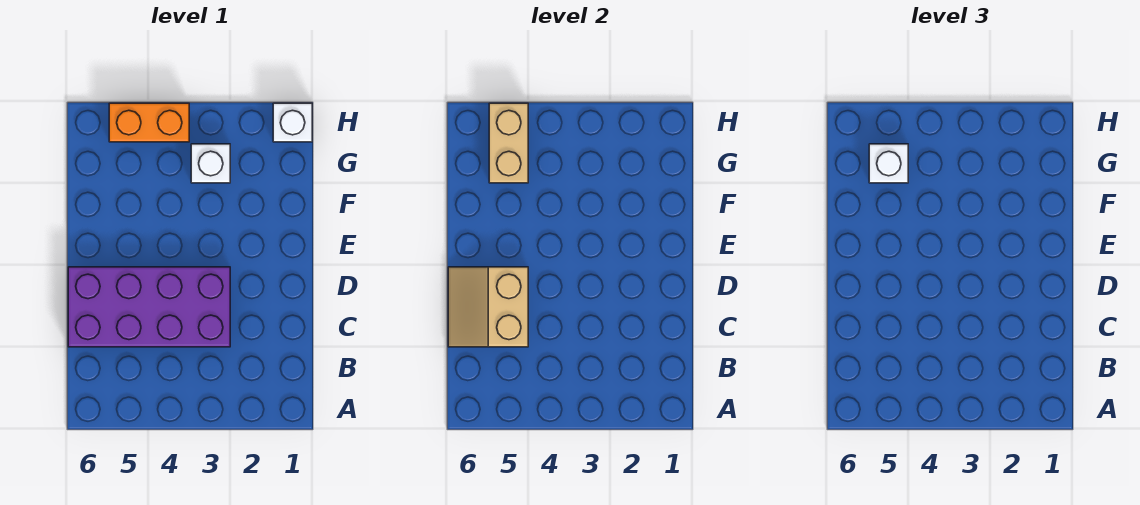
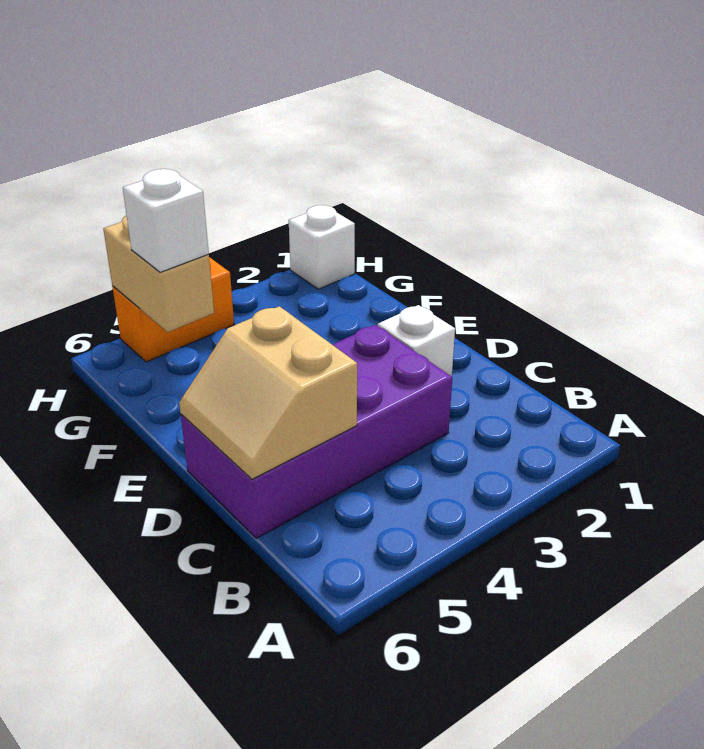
white brick G3 level 1 -> white brick D2 level 1

